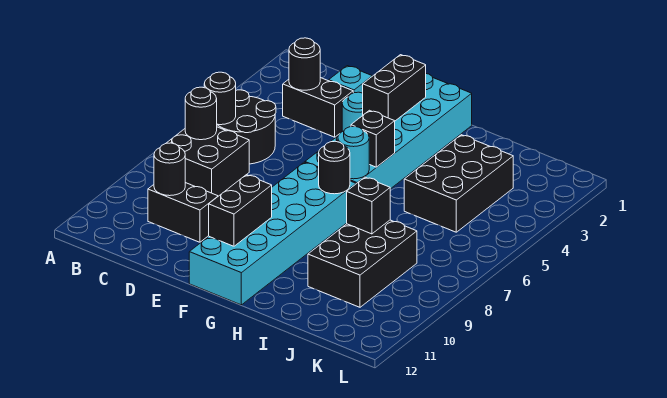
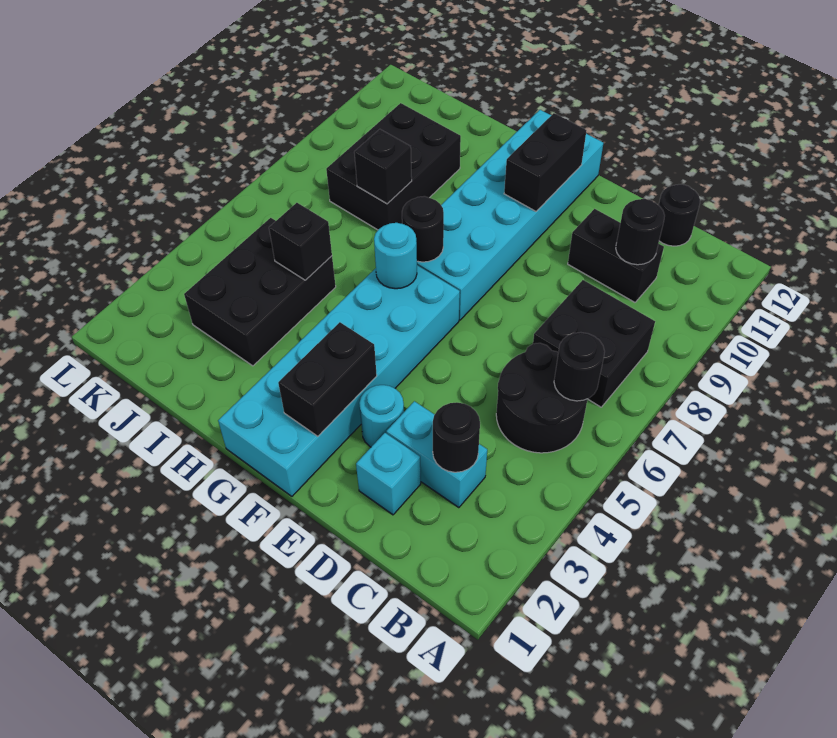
black round brick B7 level 2 -> black round brick C12 level 1
black brick C3:D3 level 1 -> cyan brick C3:D3 level 1
black brick G5 level 2 -> black brick I5 level 2

